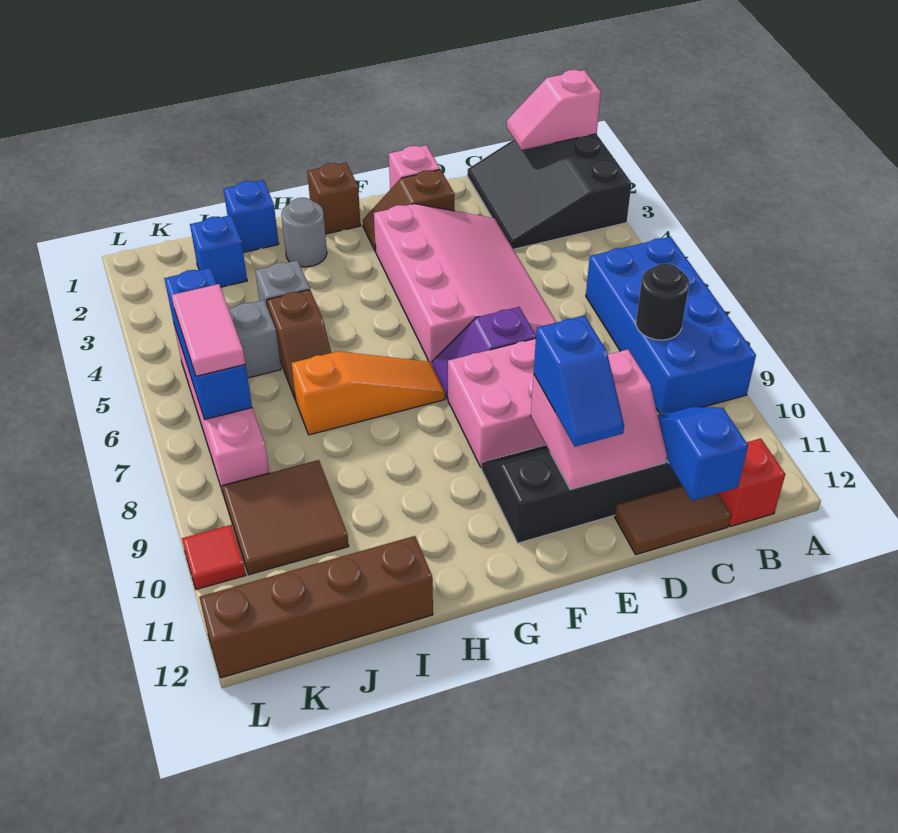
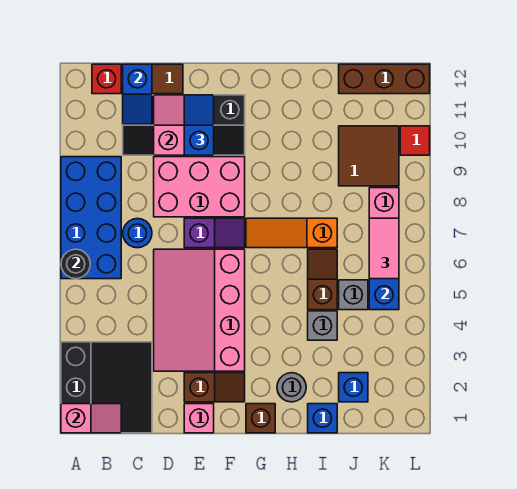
black round brick B8 level 2 -> black round brick A6 level 2
none -> blue round brick C7 level 1
brown brick I12:L12 level 1 -> brown brick J12:L12 level 1

